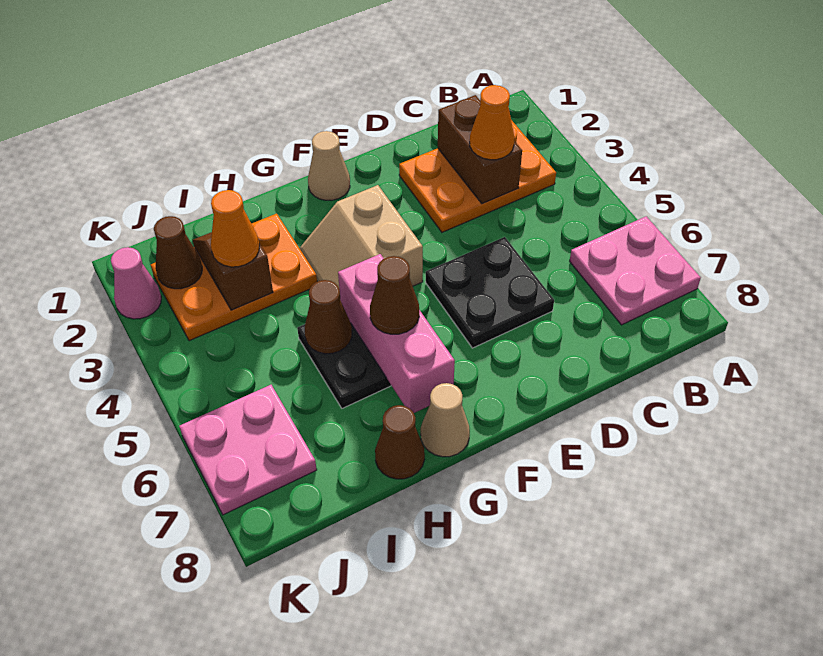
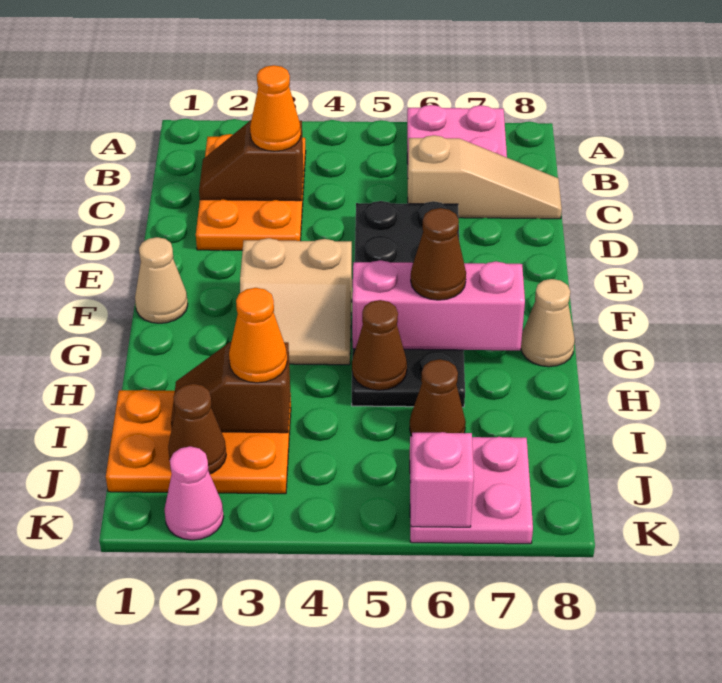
brown brick C2:C3 level 2 -> brown slope C2:C3 level 2 top 3
none -> tan slope C6:C8 level 1 top 6
orange plate H2:J3 level 1 -> orange plate I1:J3 level 1
brown cone H8 level 1 -> brown cone I6 level 1
none -> pink brick K6 level 2

